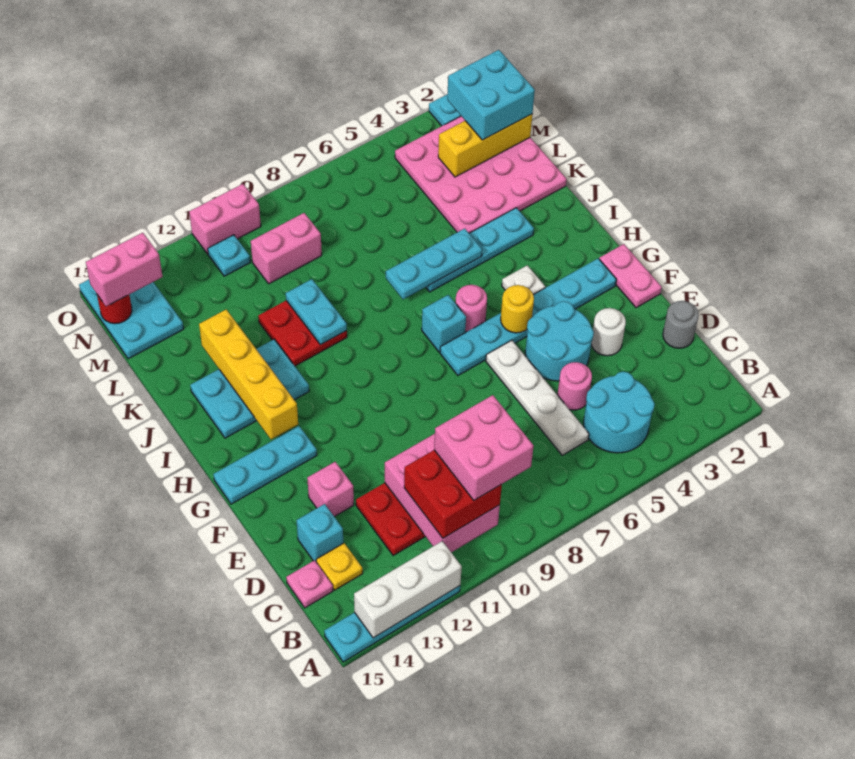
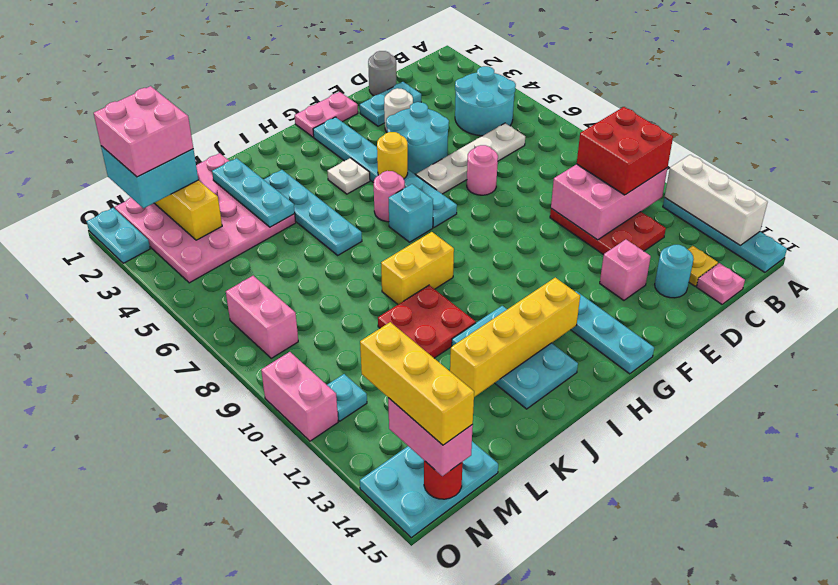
pink brick B9:C10 level 4 -> pink brick M1:N2 level 4
pink round brick D5 level 1 -> pink round brick E7 level 1
cyan brick D14 level 1 -> cyan round brick D14 level 1
none -> yellow brick I9:J9 level 1
cyan plate J5:J7 level 2 -> cyan plate K2:K4 level 2
cyan plate J10:K10 level 2 -> cyan plate D2:E2 level 1
pink brick M9:M10 level 1 -> pink brick N7:N8 level 1
none -> yellow brick N13:N15 level 4

